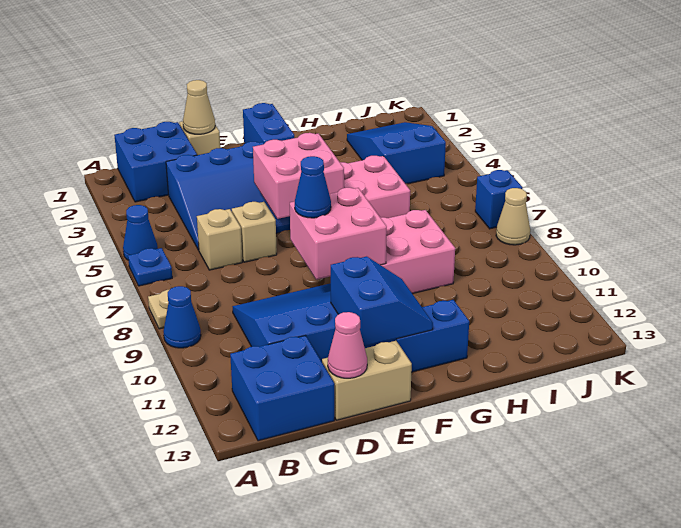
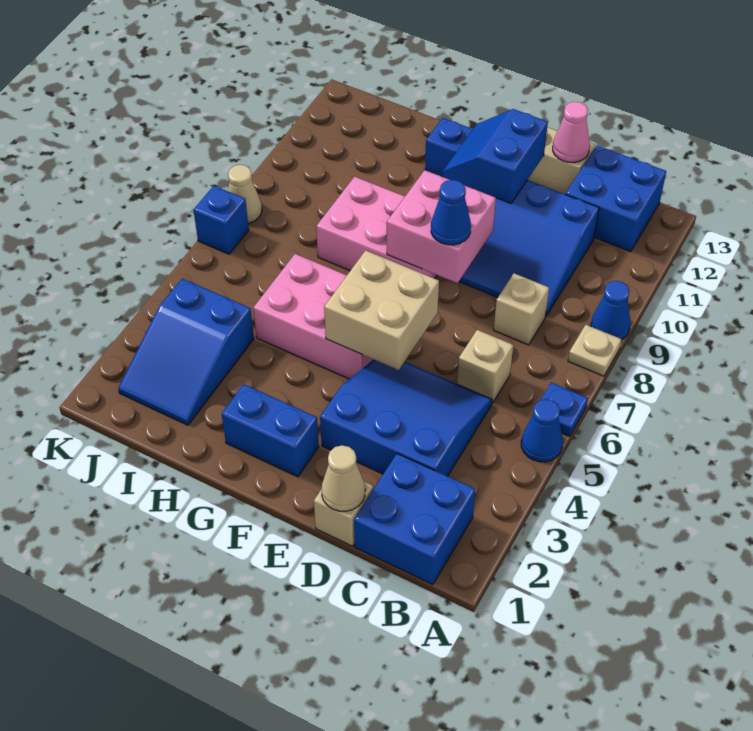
tan brick D6 level 1 -> tan brick C8 level 1
pink brick E5:F6 level 2 -> tan brick E5:F6 level 2
blue brick F1:F2 level 1 -> blue brick F2:G2 level 1

